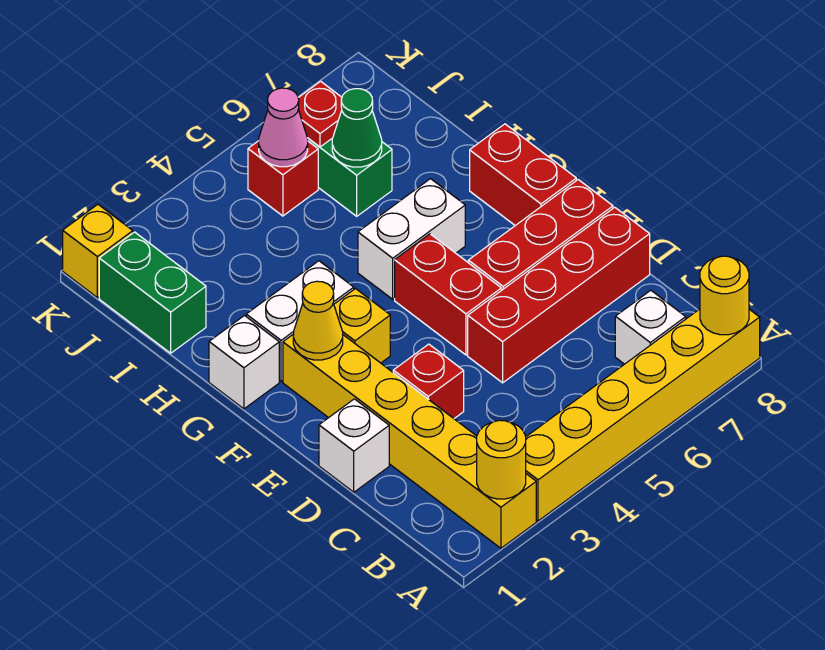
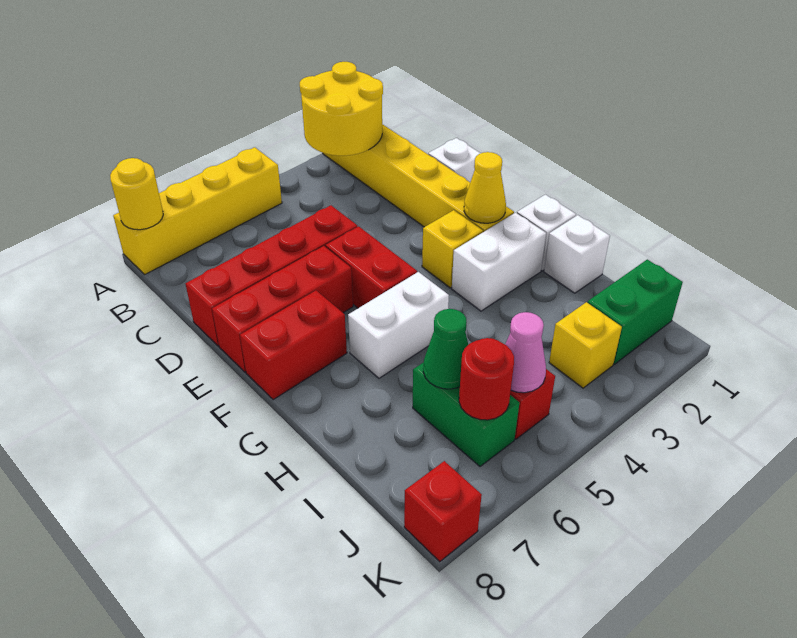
yellow round brick A2 level 2 -> yellow round brick A2:B3 level 2
yellow brick A3:A8 level 1 -> yellow brick A5:A8 level 1
white brick B7 level 1 -> white brick H1 level 1
red brick D3 level 1 -> red brick K8 level 1
red brick F8:G8 level 1 -> red brick F7:F8 level 1
green brick I1:J1 level 1 -> green brick J1:J2 level 1
red plate J6 level 2 -> red round brick J6 level 2
yellow brick K1 level 1 -> yellow brick J3 level 1

